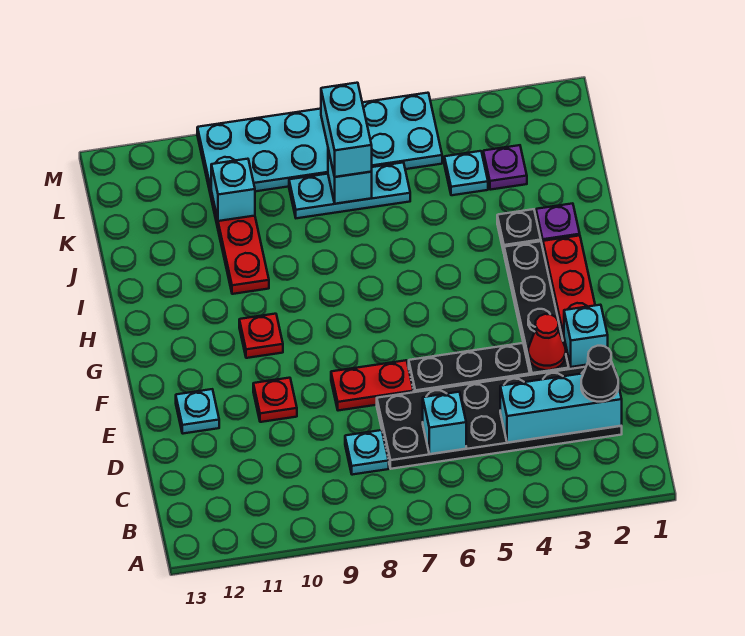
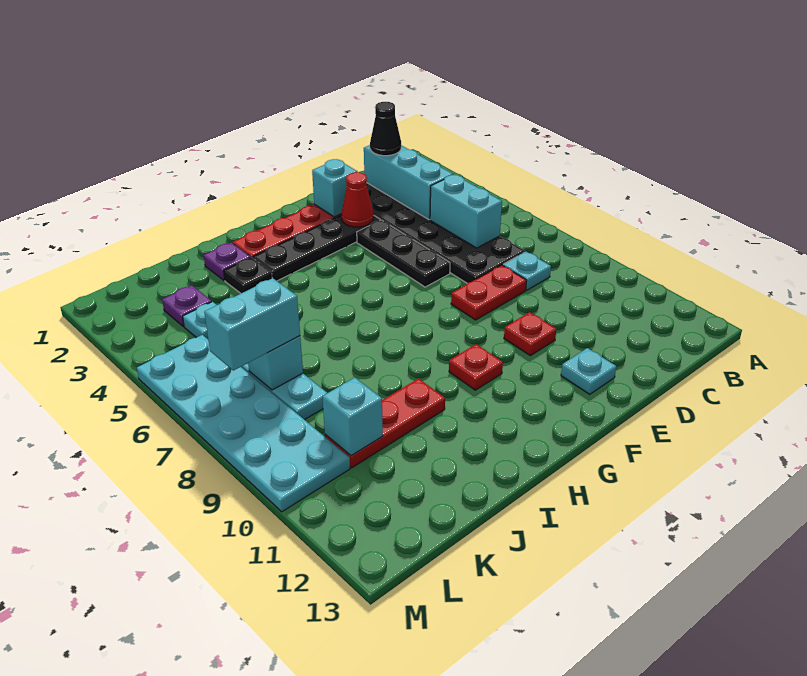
cyan brick C6 level 2 -> cyan brick C5:C6 level 2
red plate E7:E8 level 1 -> red plate D8:E8 level 1

